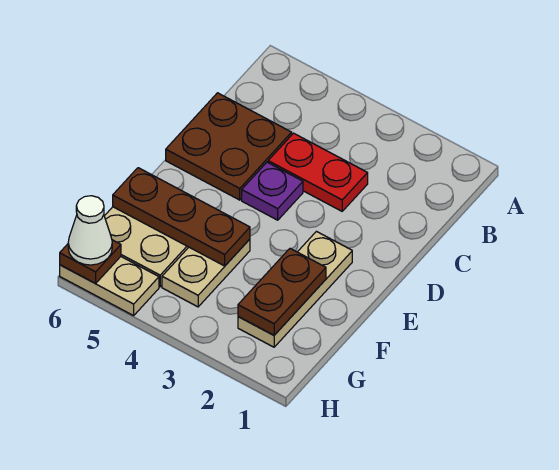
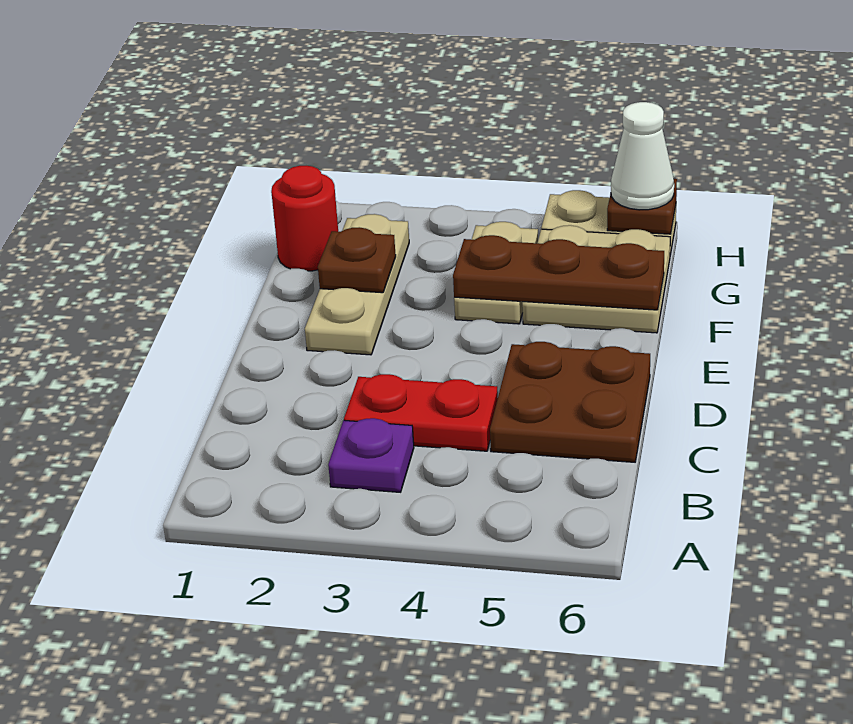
purple plate D4 level 1 -> purple plate B3 level 1
brown plate F2:G2 level 2 -> brown plate F2 level 2
none -> red round brick G1 level 1

